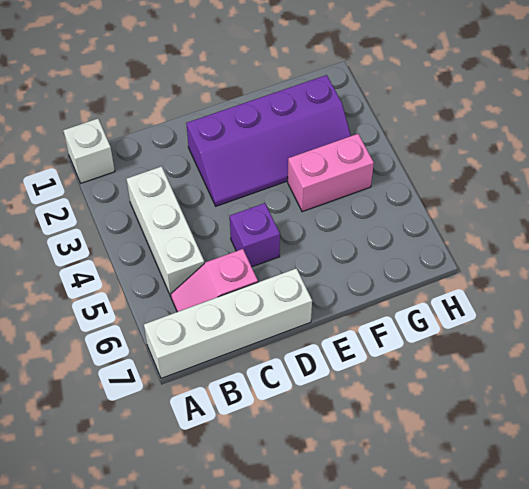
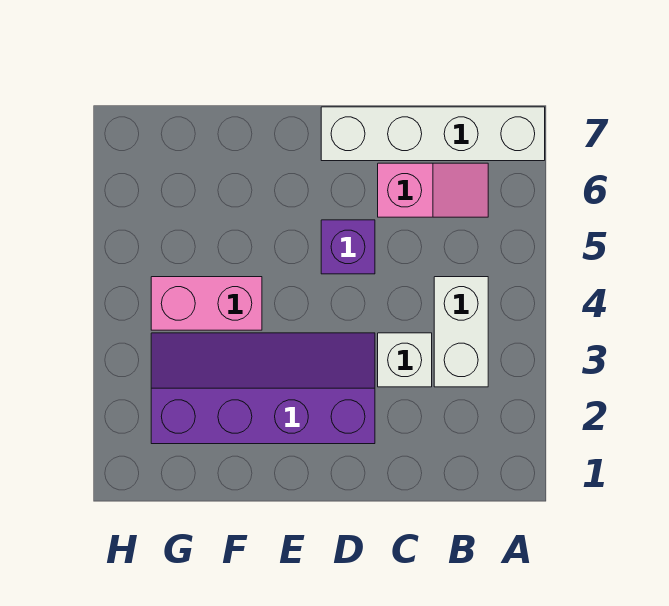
white brick A1 level 1 -> white brick C3 level 1
white brick B3:B5 level 1 -> white brick B3:B4 level 1

